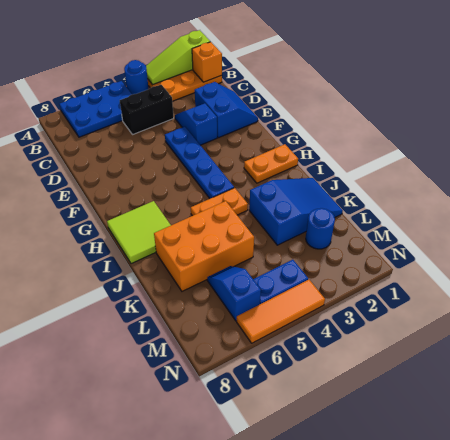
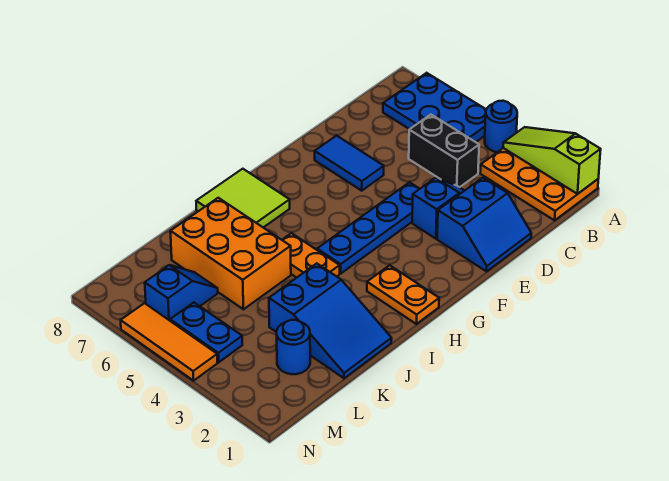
orange brick B1 level 2 -> none
none -> blue tile E6:E7 level 1

